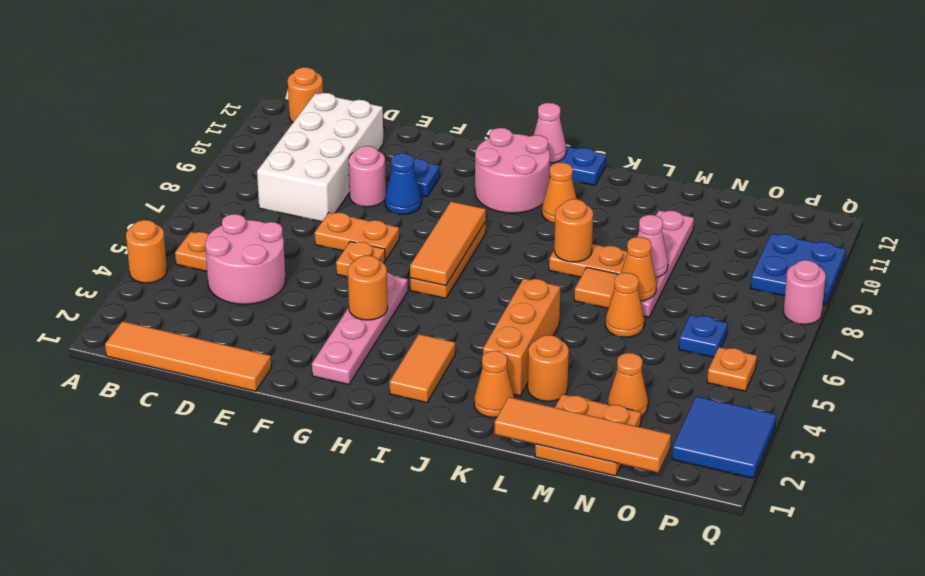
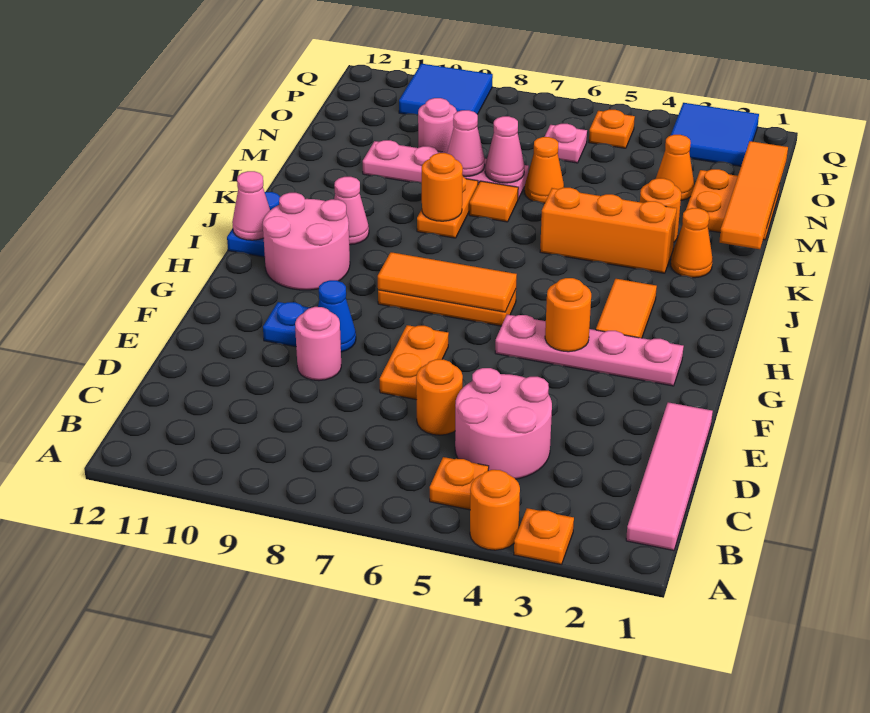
orange tile B1:E1 level 1 -> pink tile B1:E1 level 1
orange round brick B12 level 1 -> orange round brick D6 level 1
white brick C8:D11 level 1 -> none
orange plate F6 level 1 -> orange plate A3 level 1
orange tile I2:I3 level 1 -> orange tile H3:I3 level 1
orange cone J10 level 1 -> pink cone J10 level 1
orange cone M7 level 2 -> pink cone M7 level 2
blue plate O6 level 1 -> pink plate O6 level 1
blue plate P9:Q10 level 1 -> blue tile P9:Q10 level 1
pink round brick Q8 level 1 -> pink round brick N9 level 1

